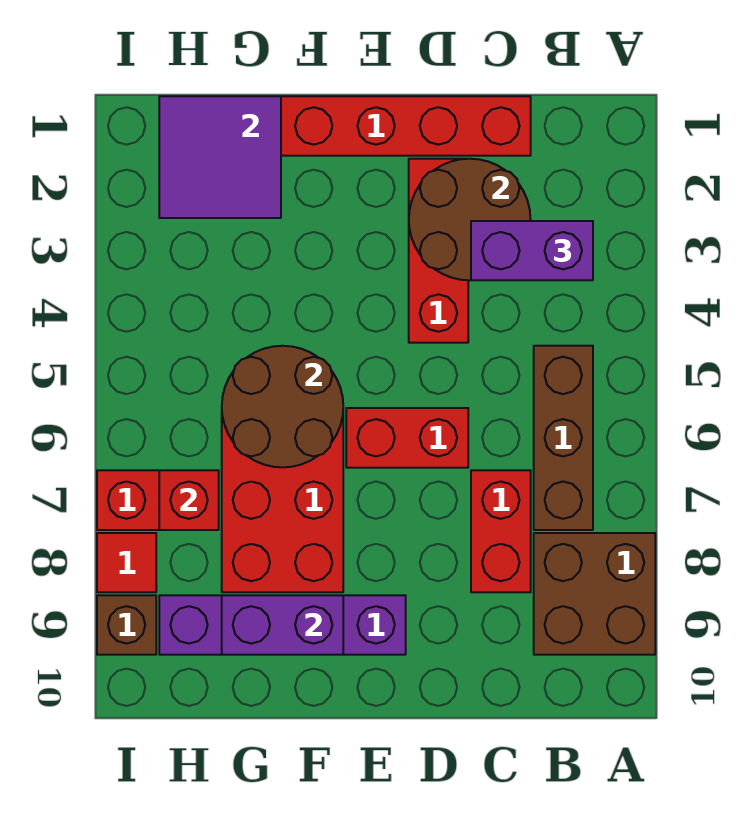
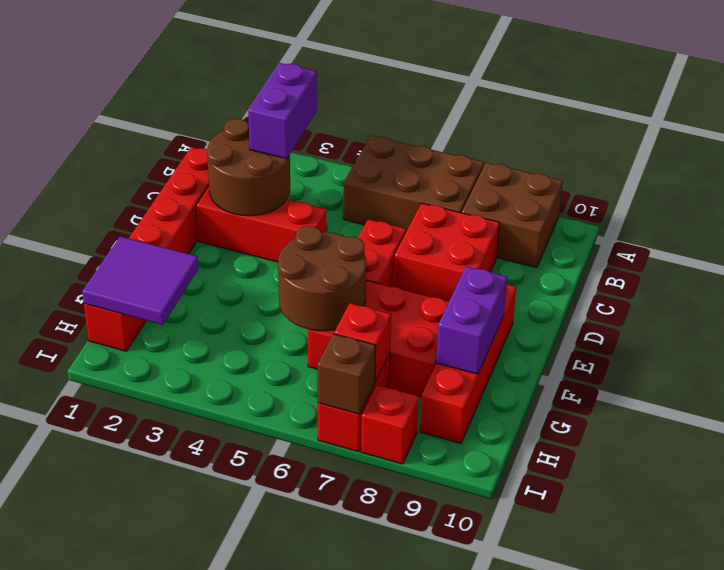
brown brick B5:B7 level 1 -> brown brick A5:B7 level 1
red brick C7:C8 level 1 -> red brick C7:D8 level 1
purple brick E9:H9 level 1 -> red brick E9:H9 level 1
red tile I8 level 1 -> red brick I8 level 1
brown brick I9 level 1 -> brown brick I7 level 2

